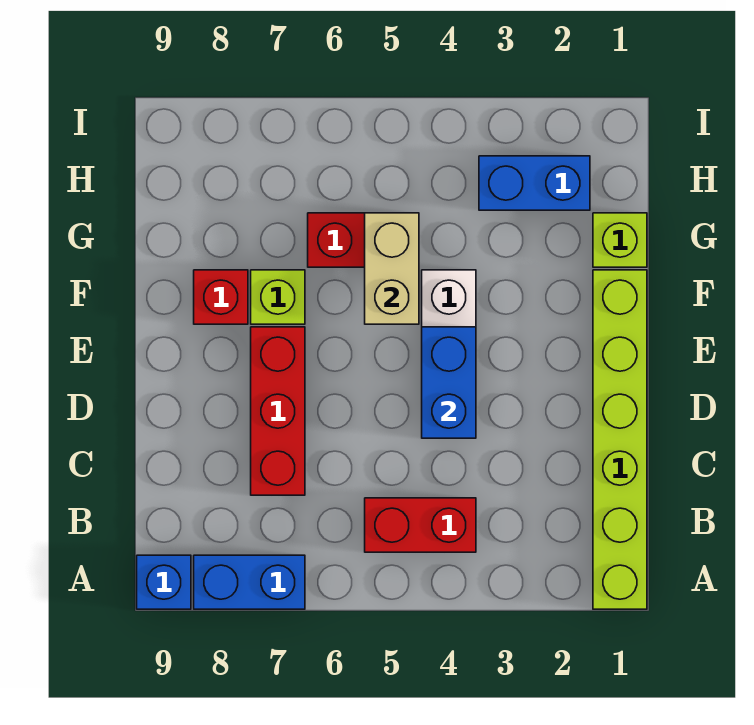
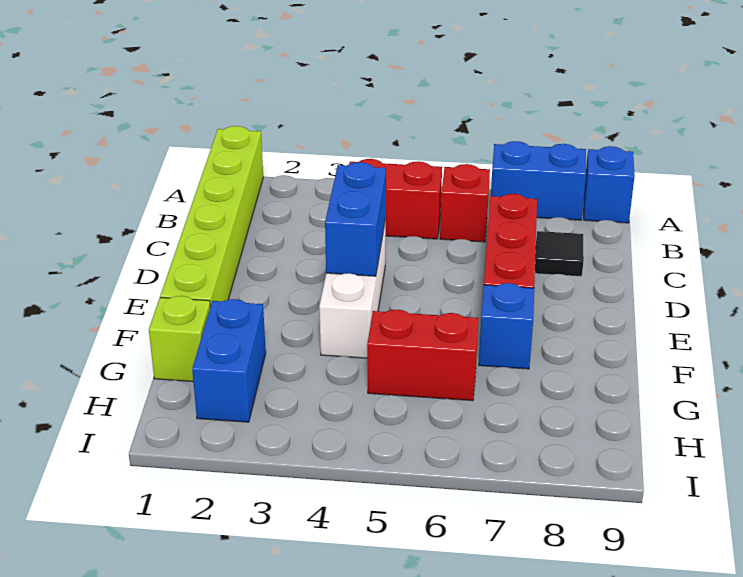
none -> black tile C8 level 1
tan brick F5:G5 level 2 -> none
lime brick F7 level 1 -> blue brick F7 level 1
red brick F8 level 1 -> red brick B6 level 1
blue brick H2:H3 level 1 -> blue brick G2:H2 level 1

